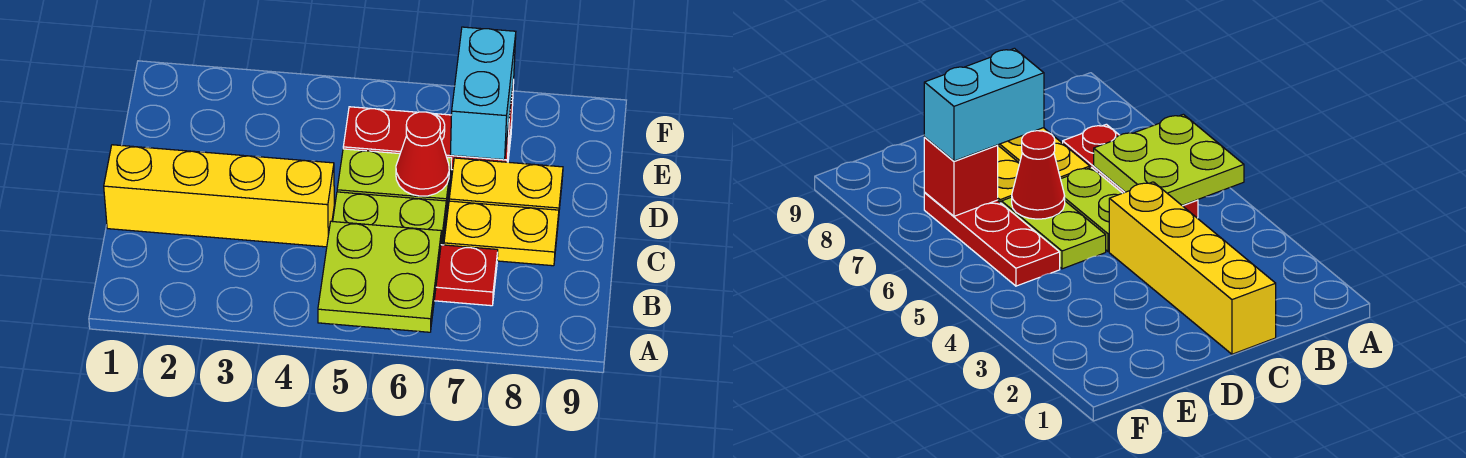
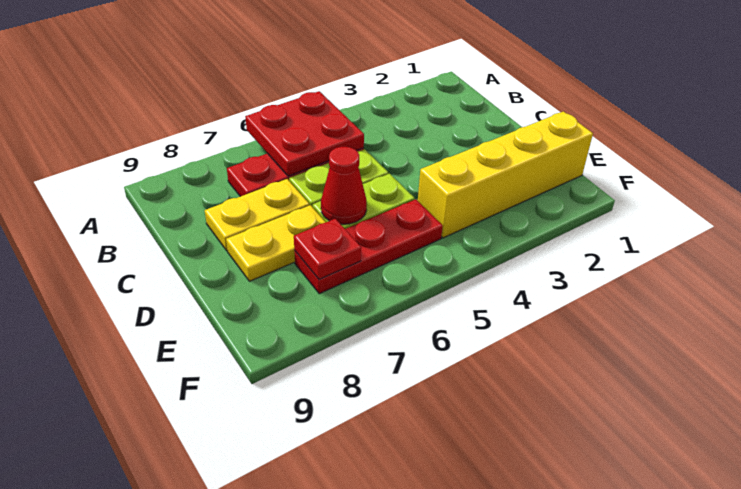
lime plate A5:B6 level 2 -> red plate A5:B6 level 2
yellow brick C1:C4 level 1 -> yellow brick E1:E4 level 1
cyan brick D7:E7 level 3 -> none
red brick E7 level 2 -> red plate E7 level 2

